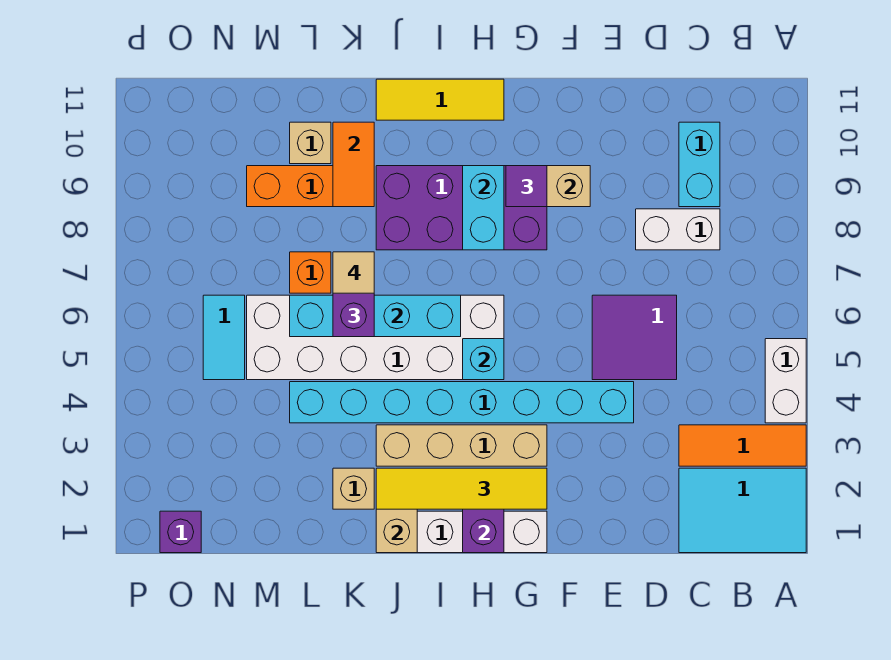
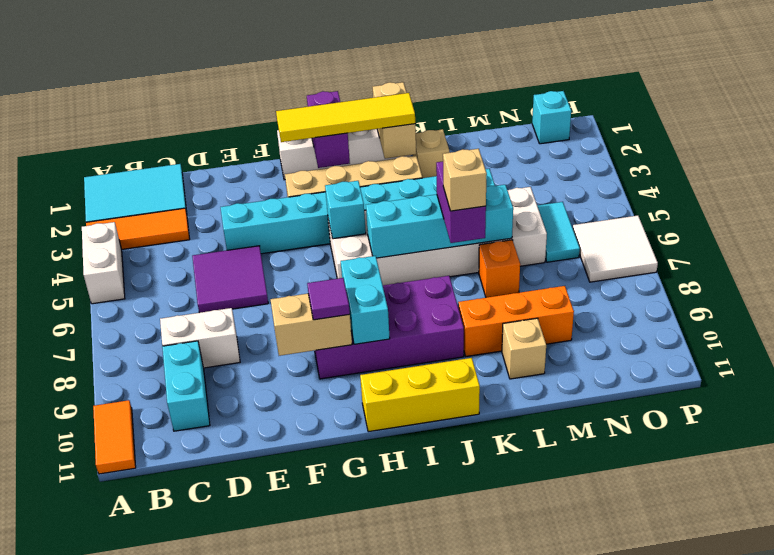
yellow tile H11:J11 level 1 -> yellow brick H11:J11 level 1
tan tile K7 level 4 -> tan brick K7 level 4
orange tile K9:K10 level 2 -> orange tile A10:A11 level 1
purple brick O1 level 1 -> cyan brick O1 level 1
none -> white tile O6:P7 level 1

